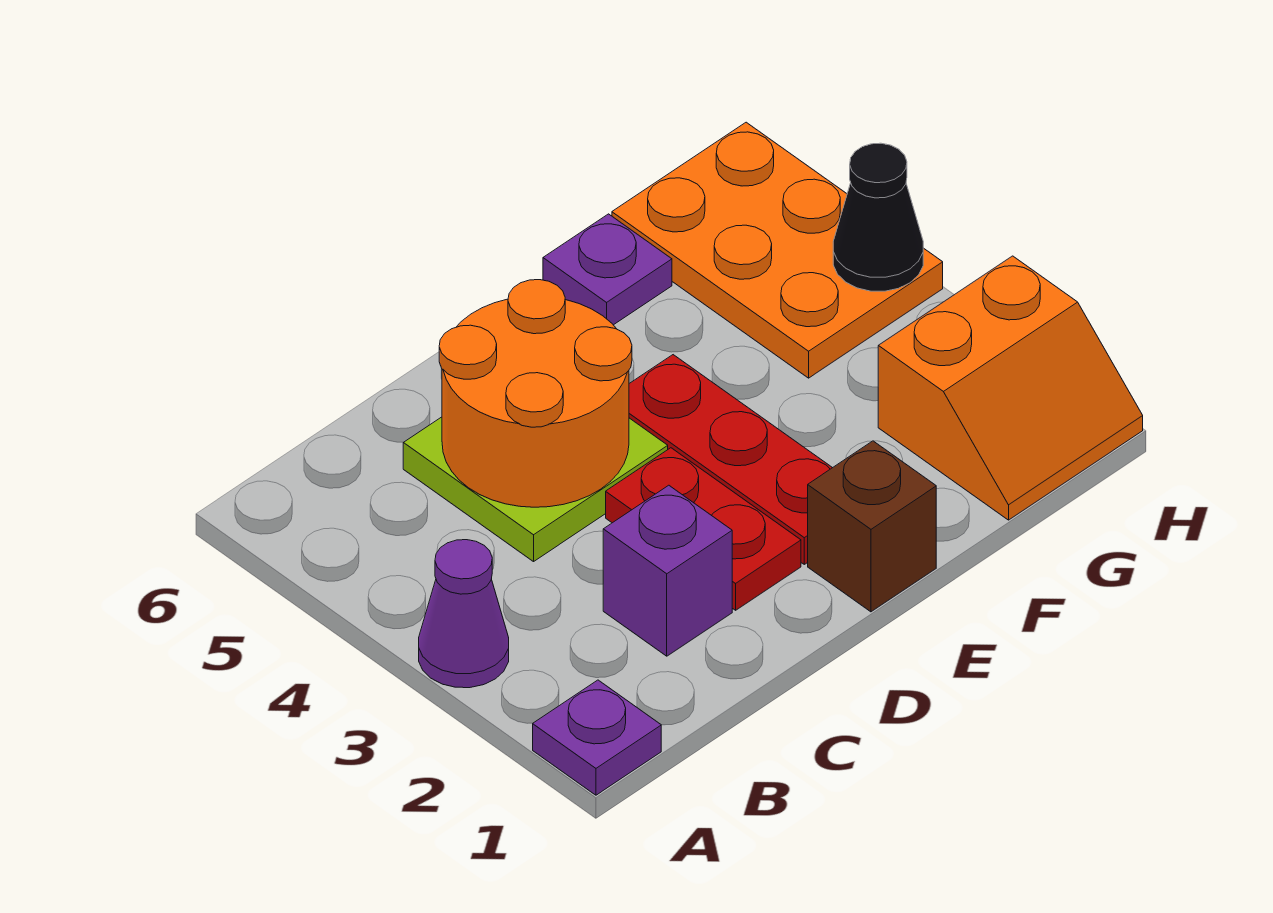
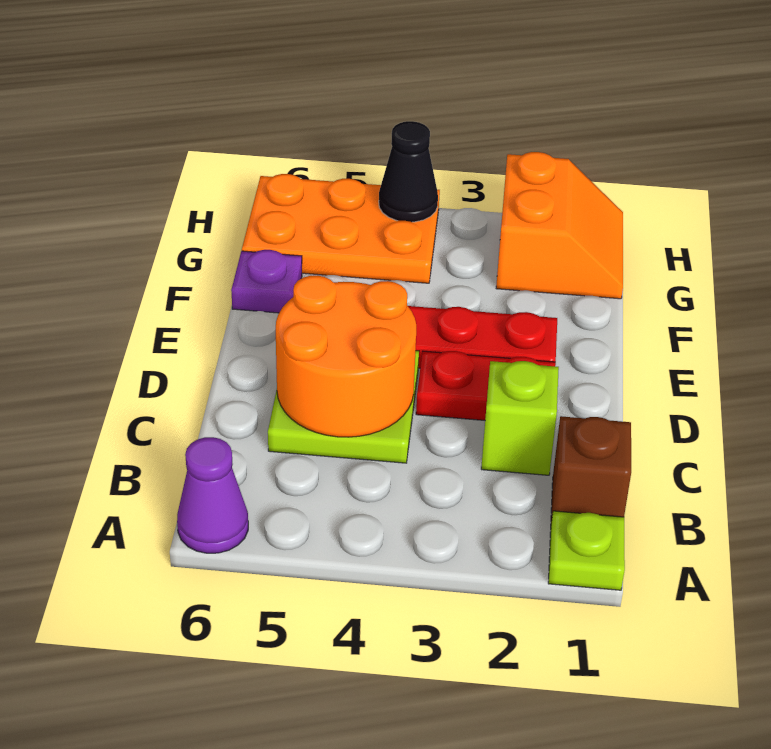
purple plate A1 level 1 -> lime plate A1 level 1
purple cone A3 level 1 -> purple cone A6 level 1
purple brick C2 level 1 -> lime brick C2 level 1
brown brick E1 level 1 -> brown brick B1 level 1

